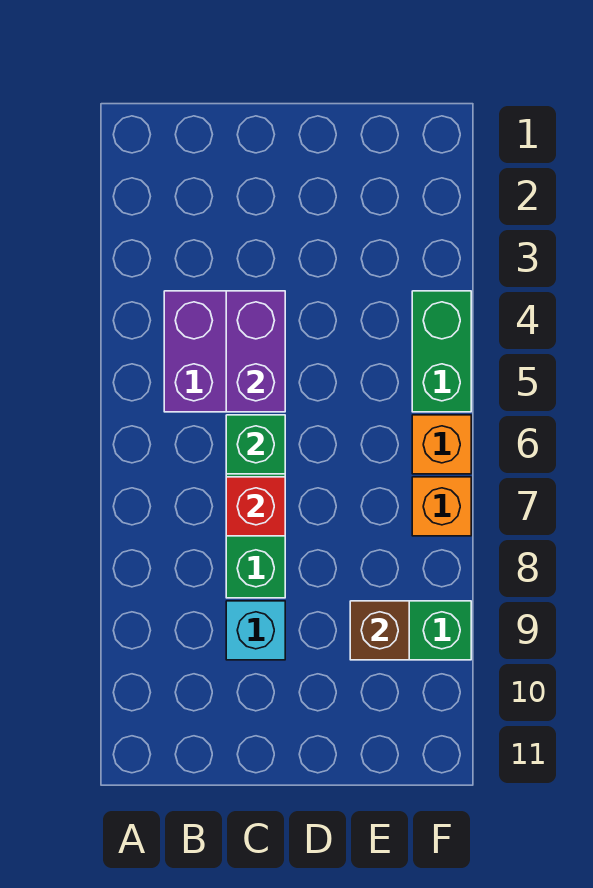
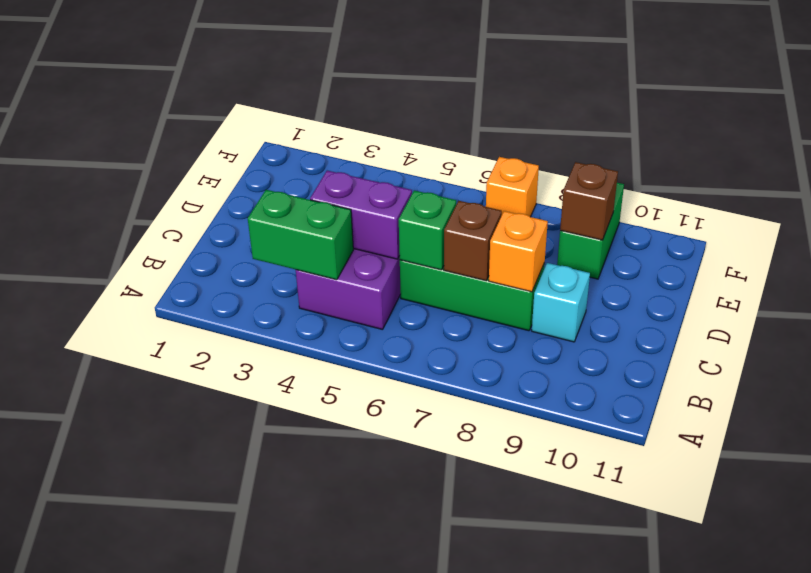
red brick C7 level 2 -> brown brick C7 level 2
green brick F4:F5 level 1 -> green brick B3:B4 level 2
orange brick F6 level 1 -> orange brick C8 level 2

